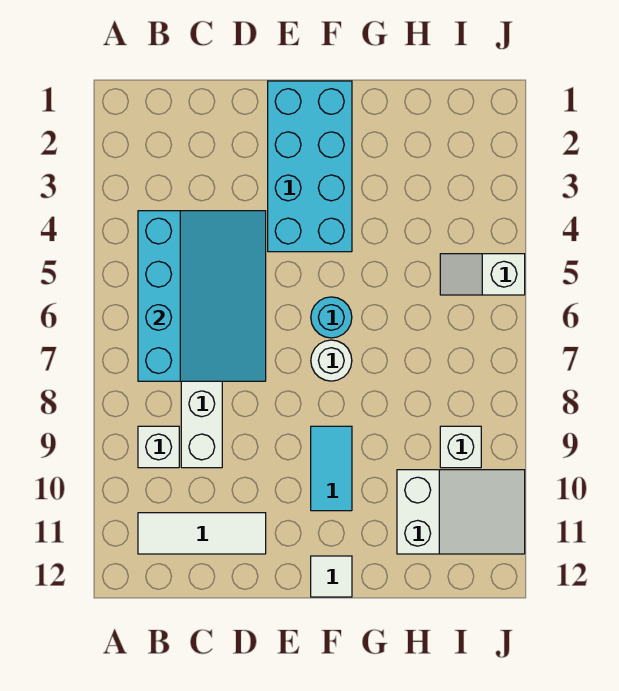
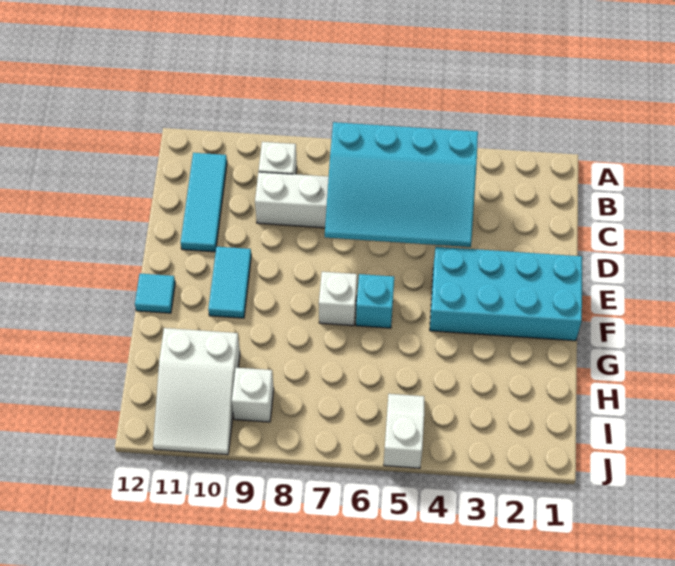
white tile B11:D11 level 1 -> cyan tile B11:D11 level 1
cyan round brick F6 level 1 -> cyan brick F6 level 1
white round brick F7 level 1 -> white brick F7 level 1
cyan tile F9:F10 level 1 -> cyan tile E10:F10 level 1
white tile F12 level 1 -> cyan tile F12 level 1

